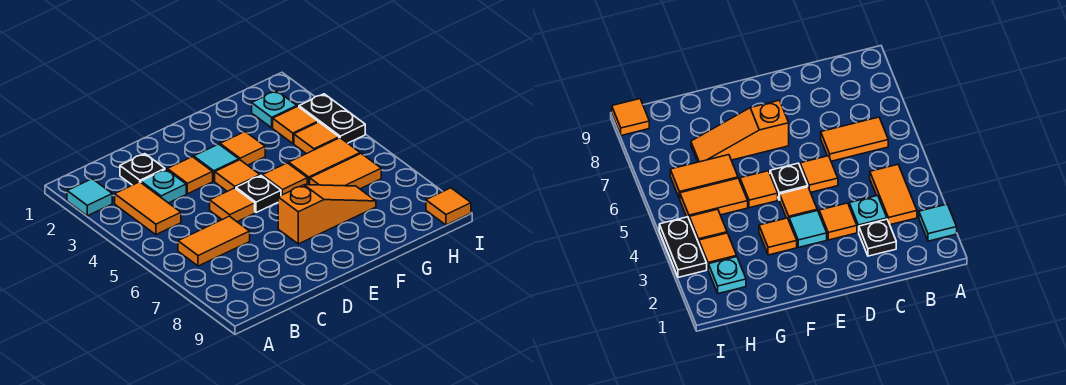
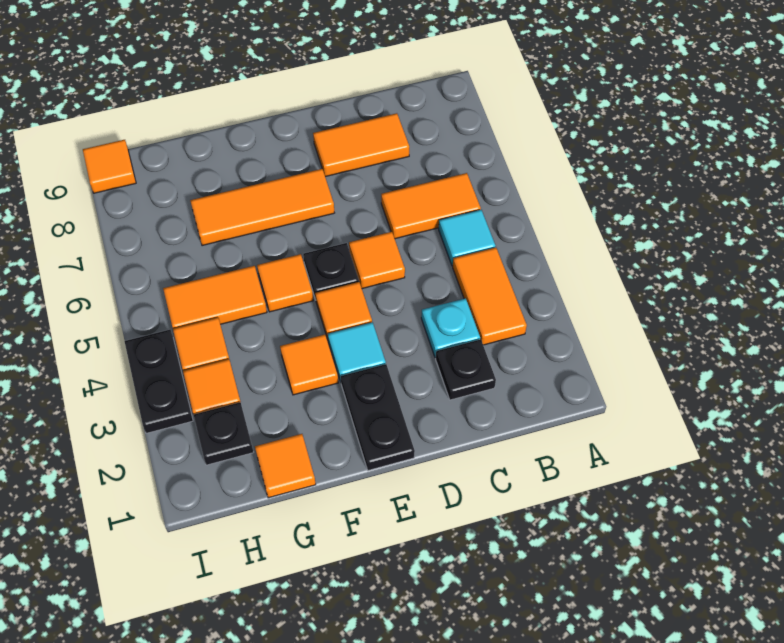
cyan tile A2 level 1 -> cyan tile B5 level 1
orange tile D3 level 1 -> orange tile G1 level 1
none -> black plate E1:E2 level 1
orange slope E7:G7 level 1 top E -> orange tile E7:G7 level 1
orange tile G6:H6 level 1 -> orange tile C8:D8 level 1
cyan plate H2 level 1 -> black plate H2 level 1

